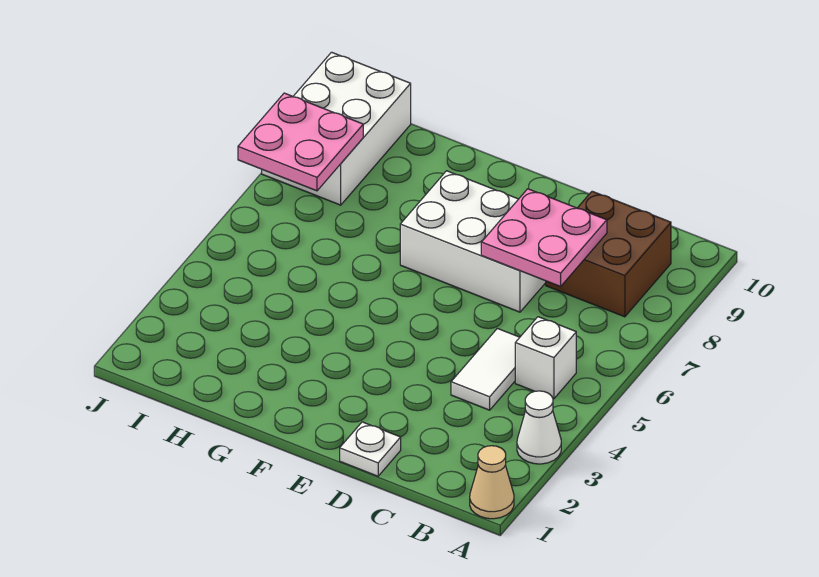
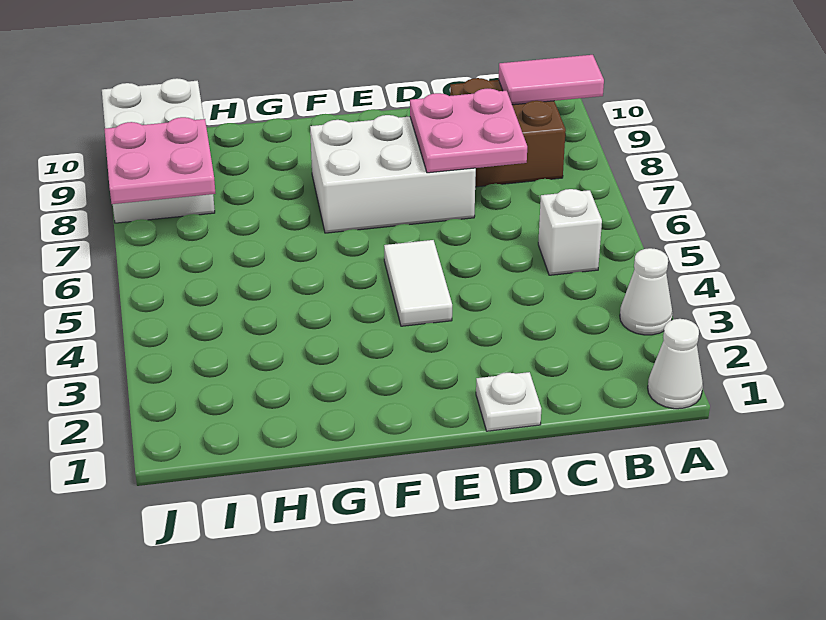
tan cone A1 level 1 -> white cone A1 level 1
none -> pink tile A9:B9 level 2
white tile C4:C5 level 1 -> white tile E4:E5 level 1

